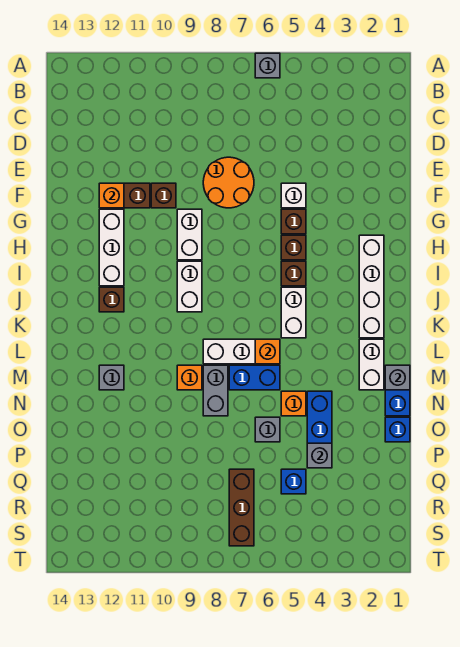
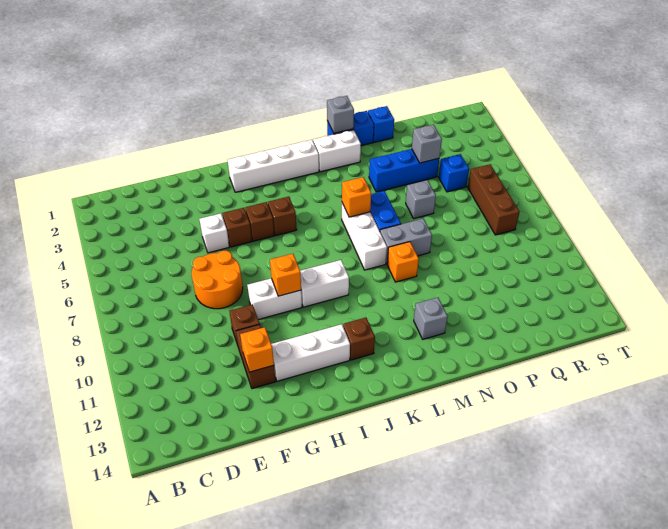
grey brick A6 level 1 -> none
white brick J5:K5 level 1 -> none
orange brick N5 level 1 -> orange brick H9 level 2
brown brick Q7:S7 level 1 -> brown brick R6:R8 level 1

